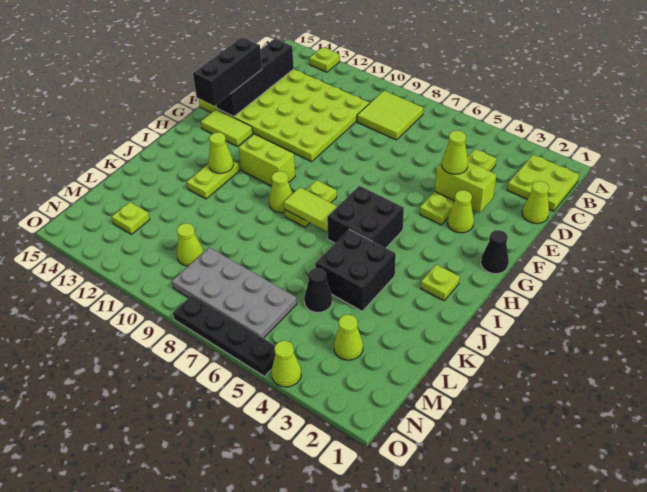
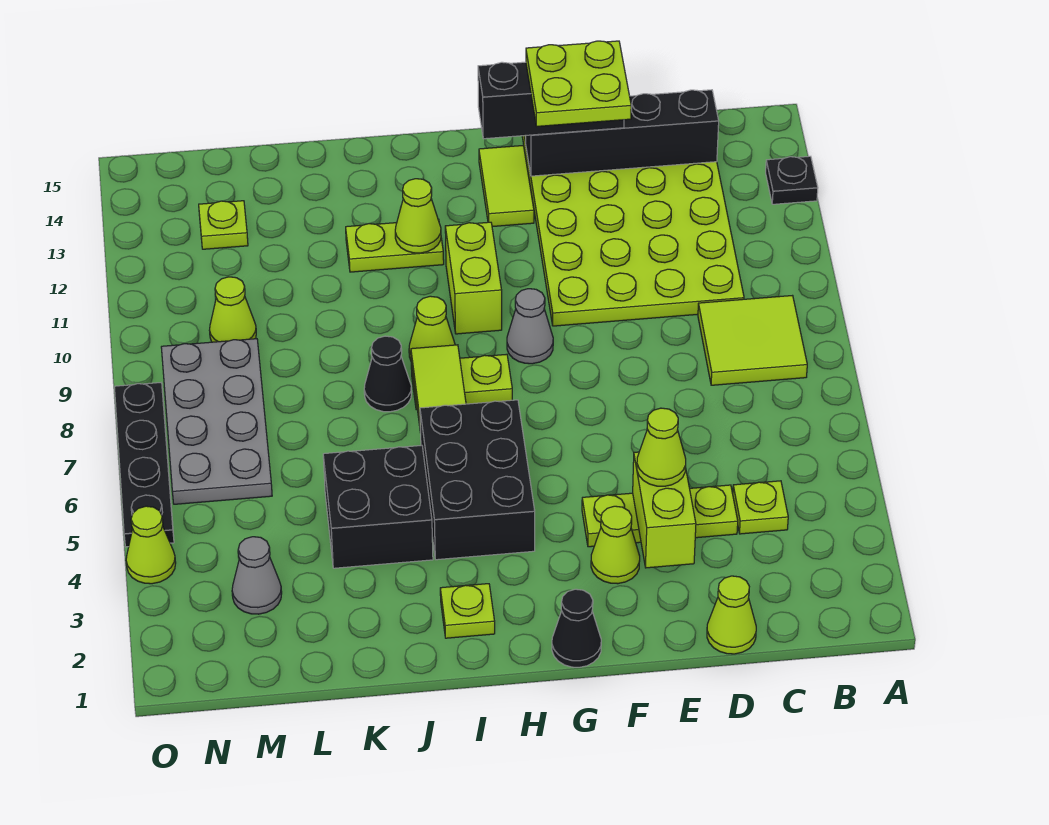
lime plate A13 level 1 -> black plate A13 level 1
lime plate B1:C2 level 1 -> lime plate E13:F14 level 4
none -> grey cone G9 level 1
black brick H5:I6 level 1 -> black brick H4:I6 level 1
black cone L5 level 1 -> black cone J8 level 1
lime cone M3 level 1 -> grey cone M3 level 1

